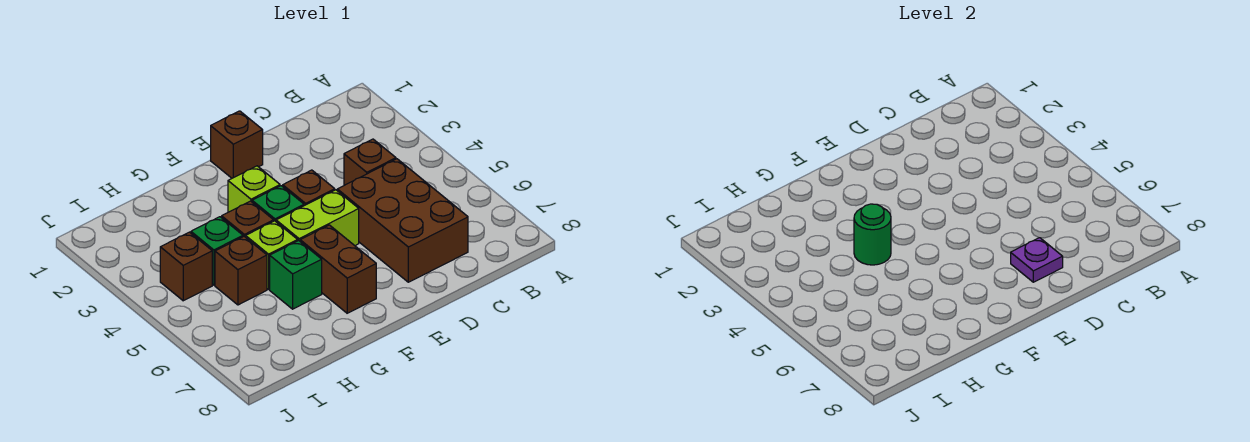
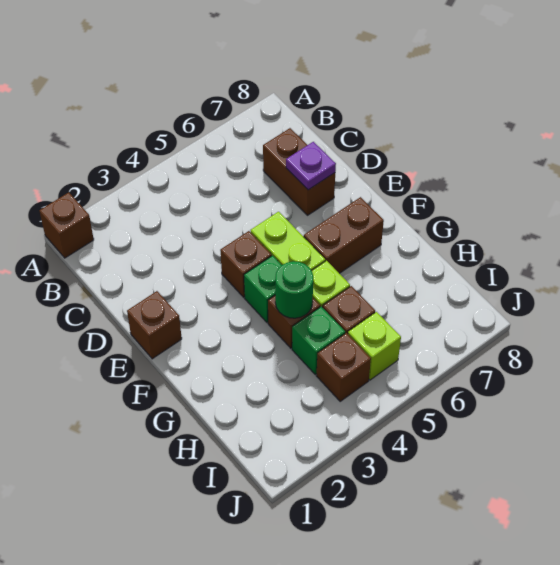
brown brick C4 level 1 -> brown brick A1 level 1
brown brick C5:D7 level 1 -> brown brick C7:D7 level 1
lime brick F3 level 1 -> lime brick I5 level 1
green brick G6 level 1 -> none

